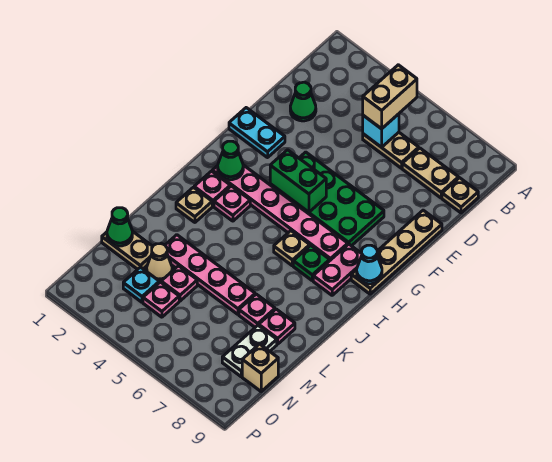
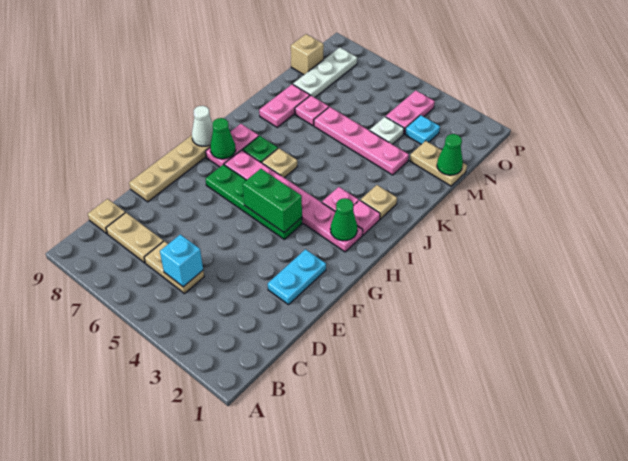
tan brick B5:C5 level 3 -> none
green cone D2 level 1 -> green cone H8 level 2
cyan plate F1:F2 level 1 -> cyan plate E2:F2 level 1
green plate F4:G7 level 1 -> green plate G4:G7 level 1
cyan cone H9 level 2 -> white cone H9 level 2
pink plate L8 level 1 -> pink plate K8:L8 level 1
tan cone M3 level 1 -> none
pink plate M4 level 1 -> white plate M4 level 1
white plate M8:N8 level 1 -> white plate M8:O8 level 1
pink plate N4 level 1 -> pink plate N4:O4 level 1

